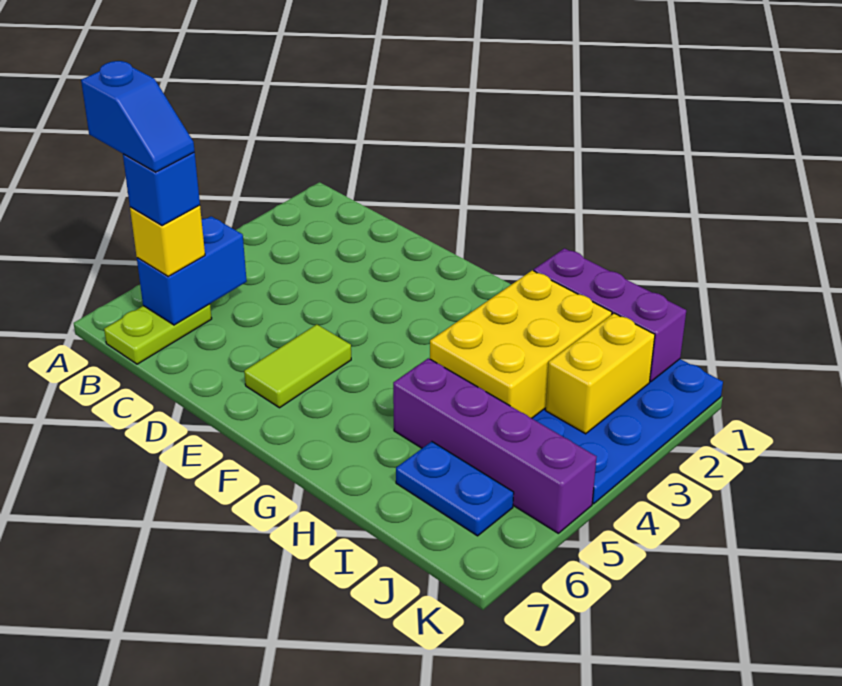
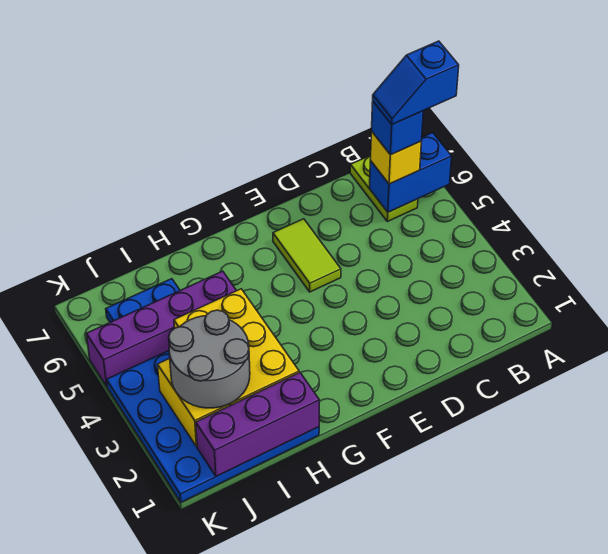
blue brick B5:B6 level 2 -> blue brick A6:B6 level 2
none -> grey round brick I2:J3 level 3

